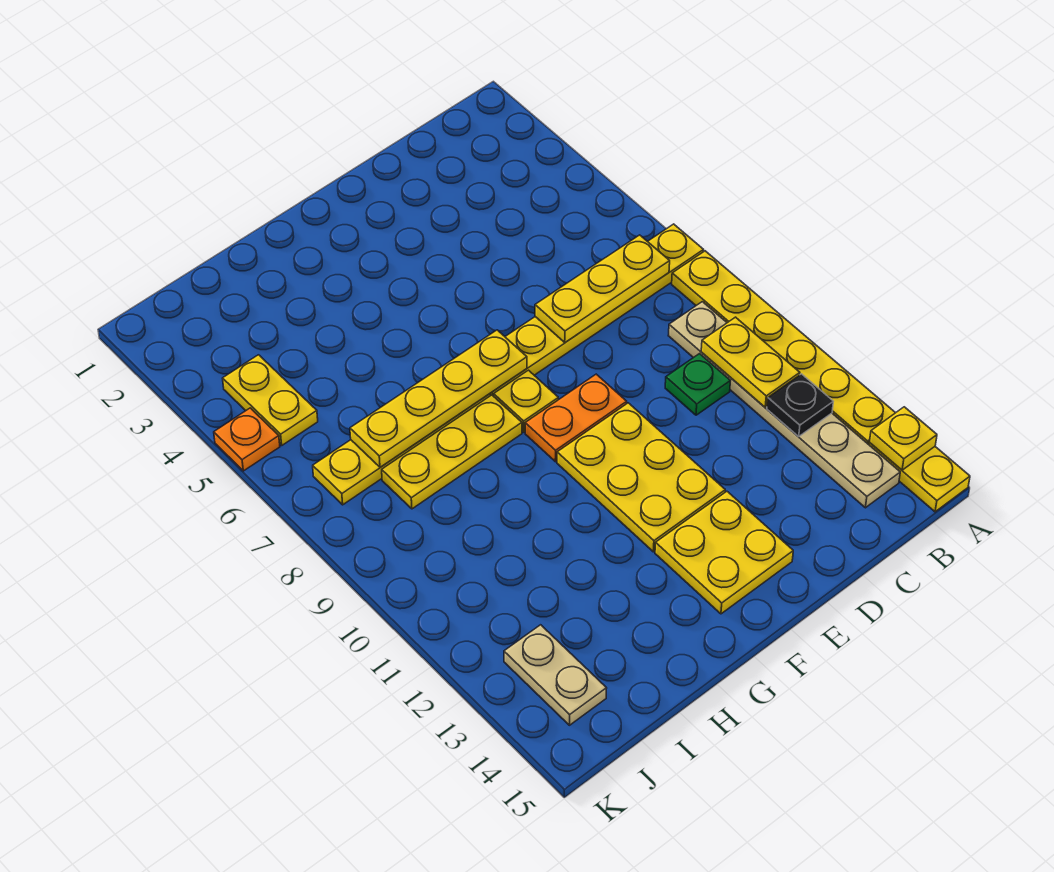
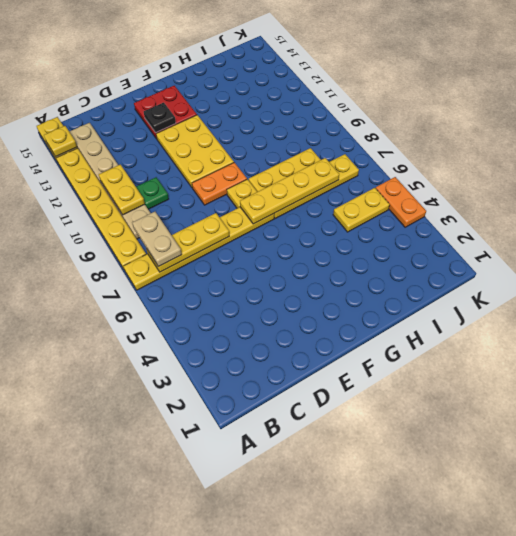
black plate B12 level 2 -> black plate E13 level 2
yellow plate E13:F14 level 1 -> red plate E13:F14 level 1
yellow plate J4:J5 level 1 -> yellow plate I5:J5 level 1
tan plate J13:J14 level 1 -> tan plate B7:B8 level 3
orange plate K5 level 1 -> orange plate K4:K5 level 1

